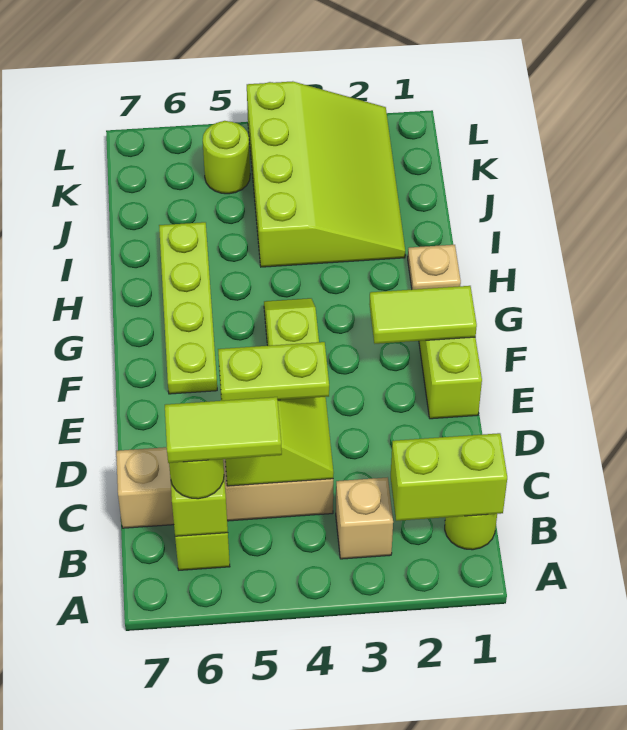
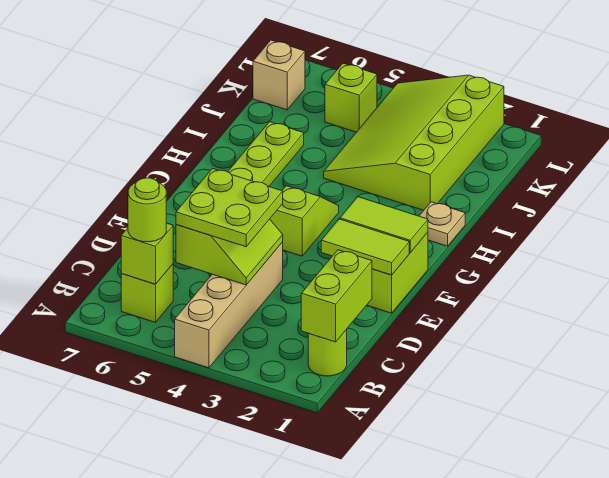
lime brick B1:B2 level 2 -> lime brick B1:C1 level 2
tan brick B3 level 1 -> tan brick K7 level 1
lime tile B5:B6 level 4 -> lime tile E1:E2 level 2
tan brick C4:C7 level 1 -> tan brick A4:D4 level 1
lime plate D4:D5 level 3 -> lime plate C4:D5 level 3
lime slope I2:L4 level 1 top 4 -> lime slope I2:L4 level 1 top 2
lime round brick K5 level 1 -> lime brick K5 level 1

